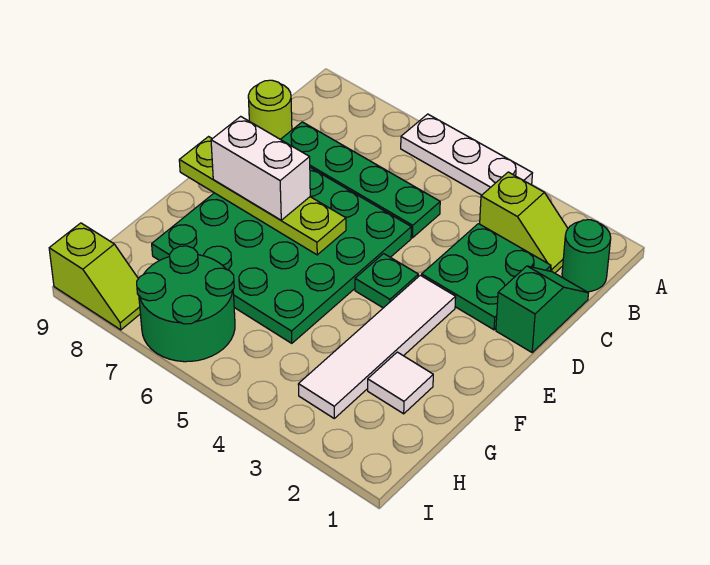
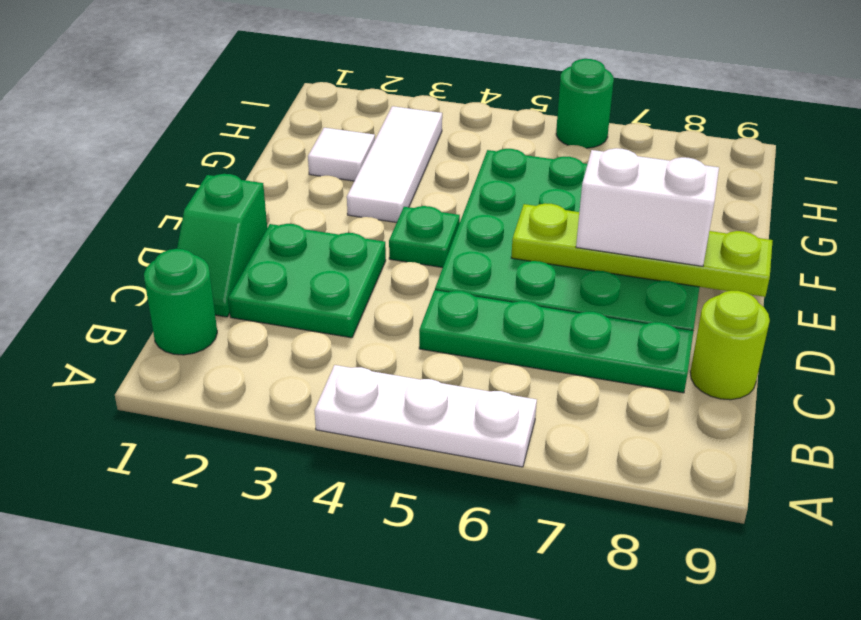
lime slope B2:B3 level 1 top 3 -> none
white tile E3:H3 level 1 -> white tile F3:H3 level 1
green round brick H6:I7 level 1 -> green round brick I6 level 1
lime slope I8:I9 level 1 top 9 -> none

